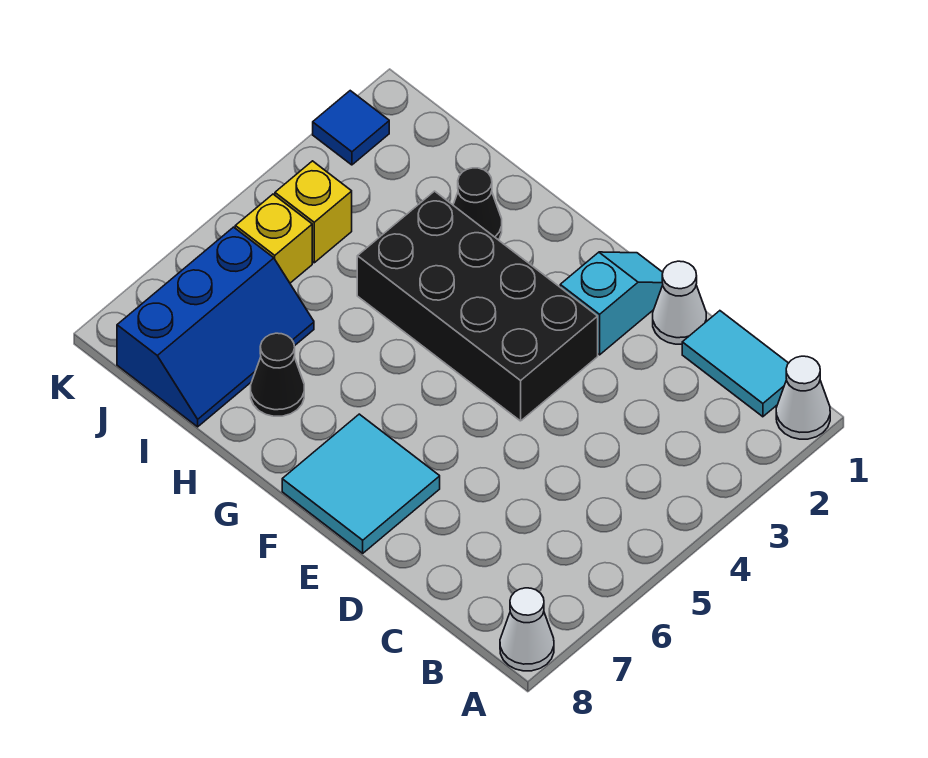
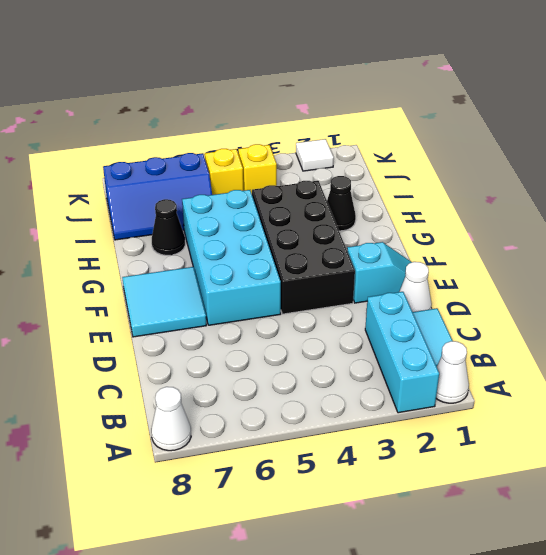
none -> cyan brick A2:C2 level 1
none -> cyan brick E5:H6 level 1
blue tile K2 level 1 -> white tile K2 level 1

